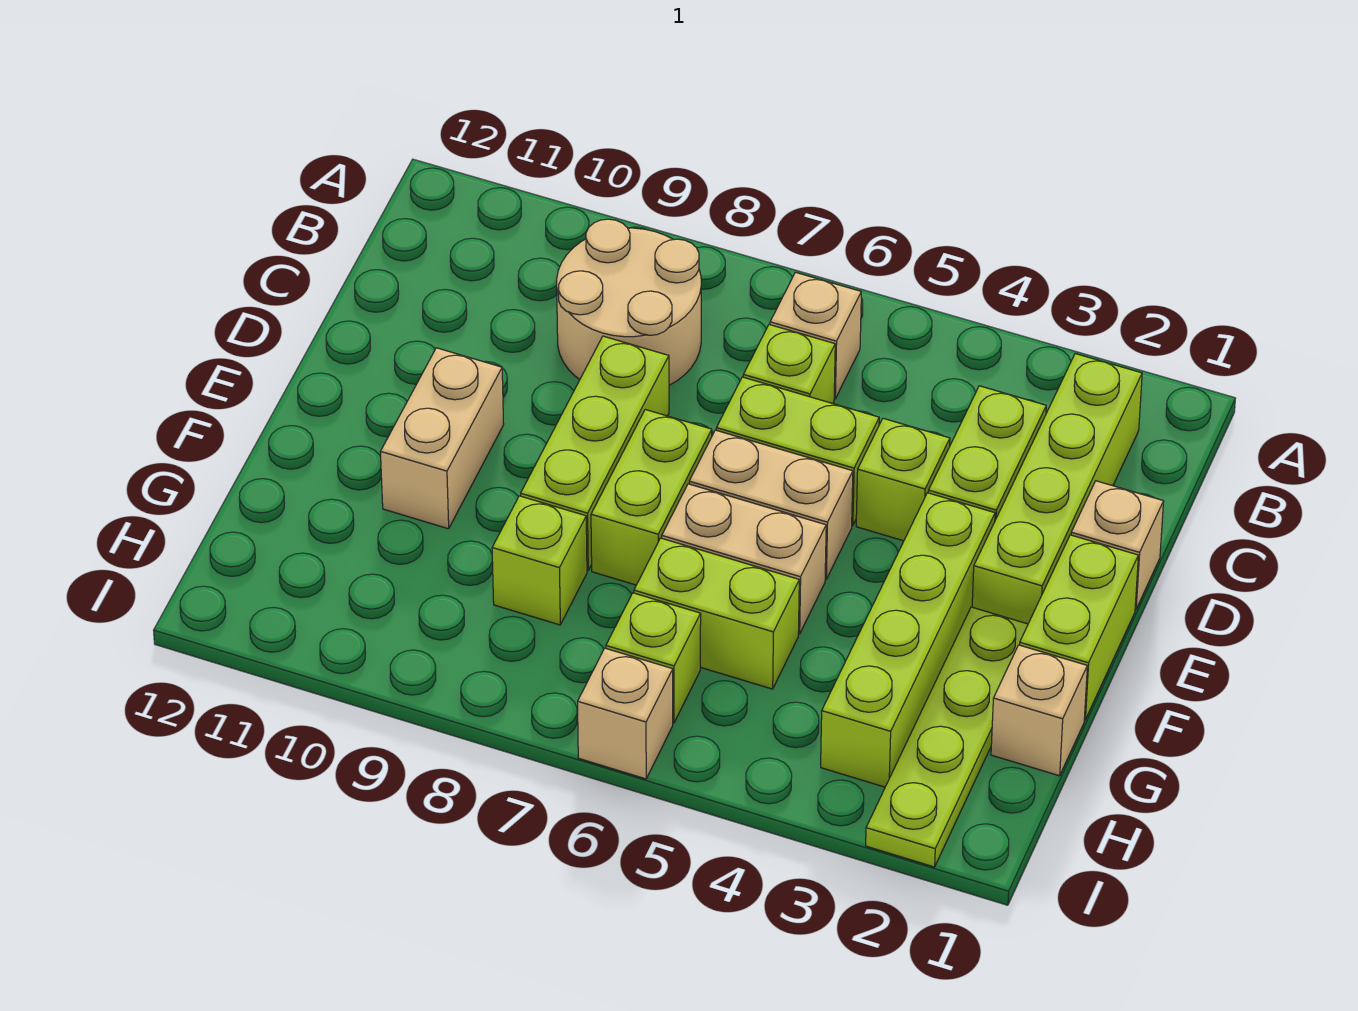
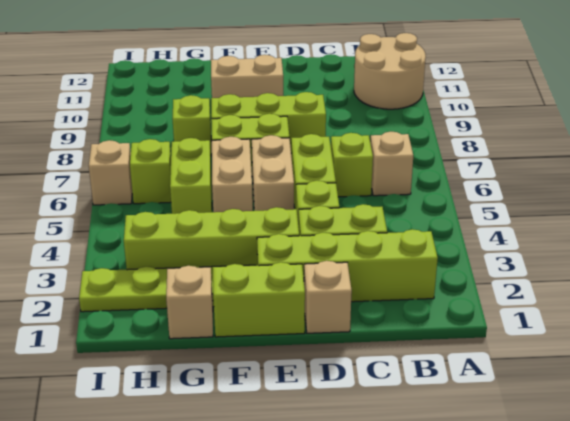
tan round brick B8:C9 level 1 -> tan round brick A10:B11 level 1

